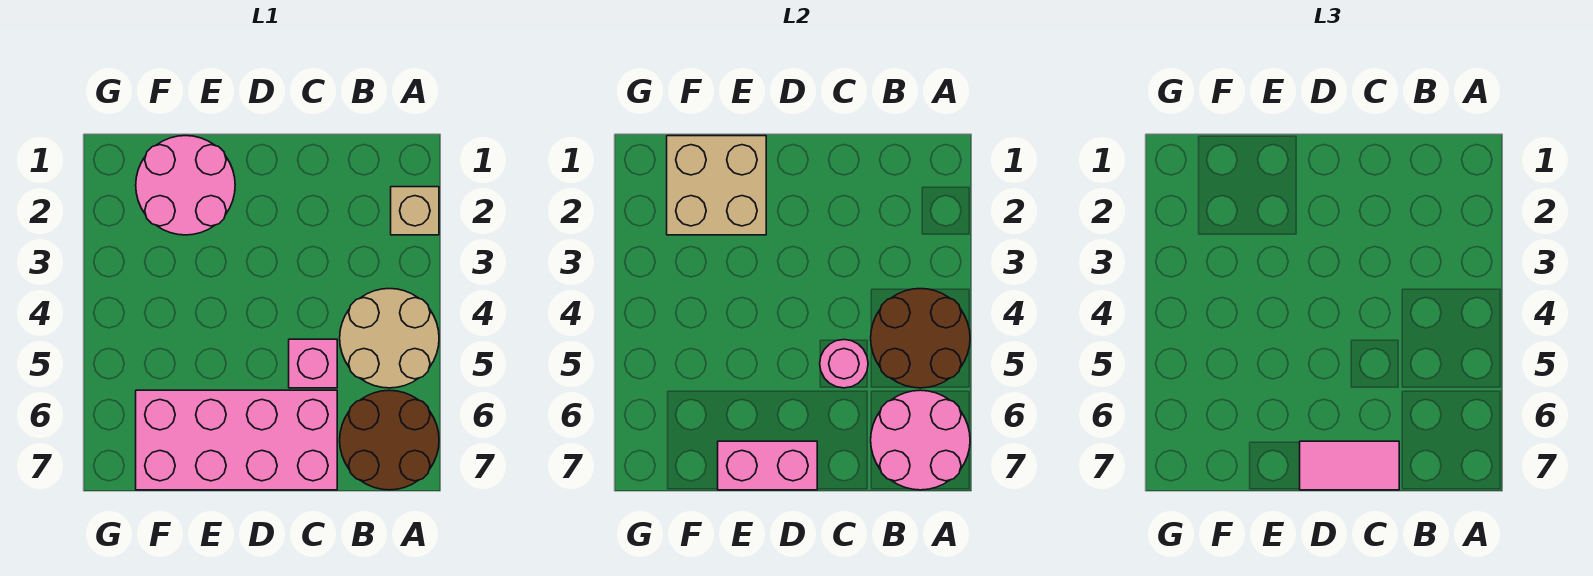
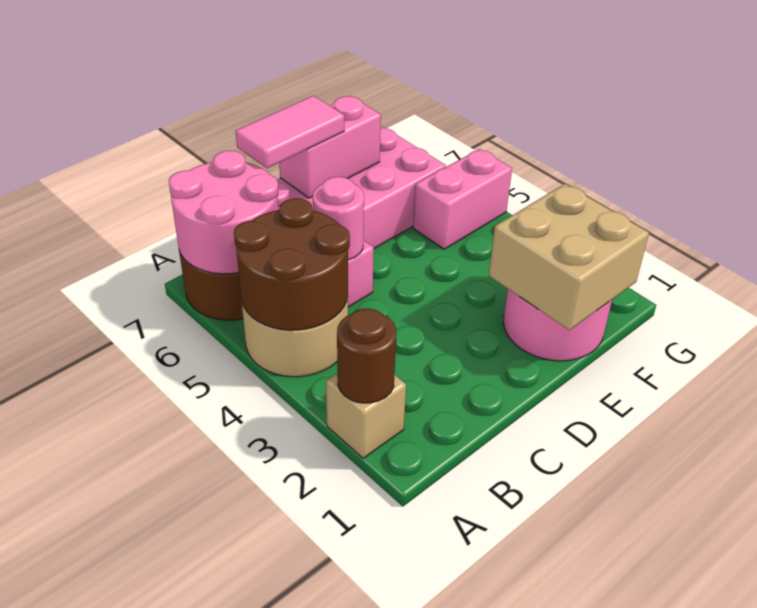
none -> brown round brick A2 level 2
none -> pink brick F5:G5 level 1

